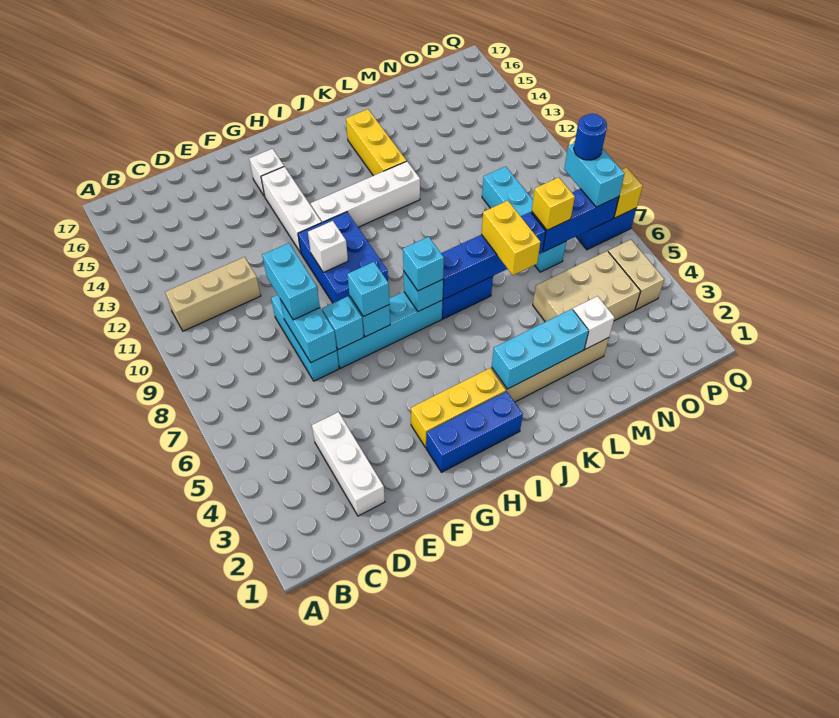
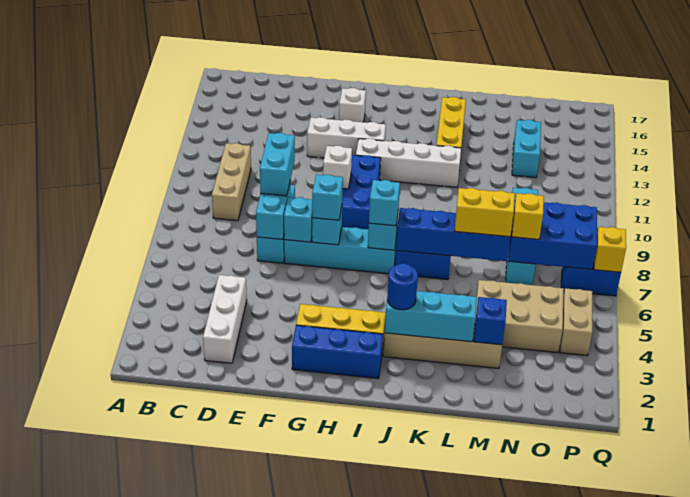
tan brick B11:D11 level 1 -> tan brick C9:C11 level 1
white brick G12:G14 level 1 -> white brick F13:H13 level 1
yellow brick L6:L7 level 3 -> yellow brick L7:M7 level 3
white brick M3 level 2 -> blue brick M3 level 2
blue brick N7:P7 level 2 -> blue brick N7:P8 level 2
cyan brick P7:P8 level 3 -> cyan brick N13:N14 level 1
blue round brick P8 level 4 -> blue round brick J3 level 3

